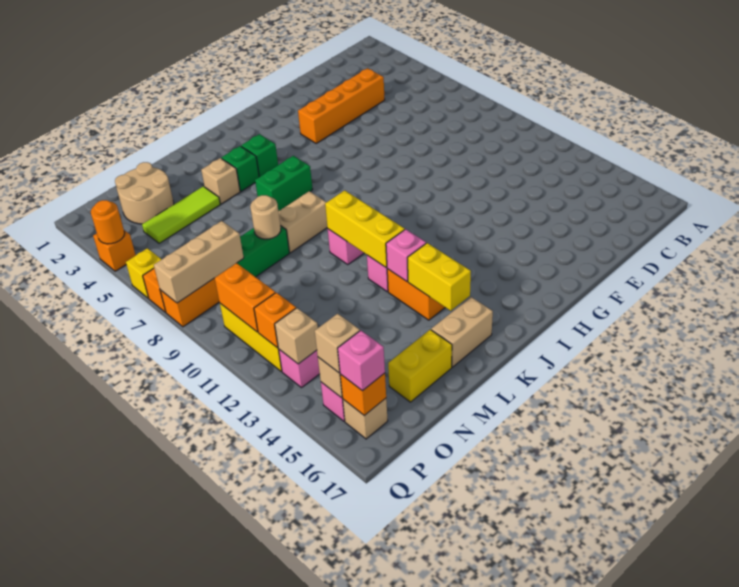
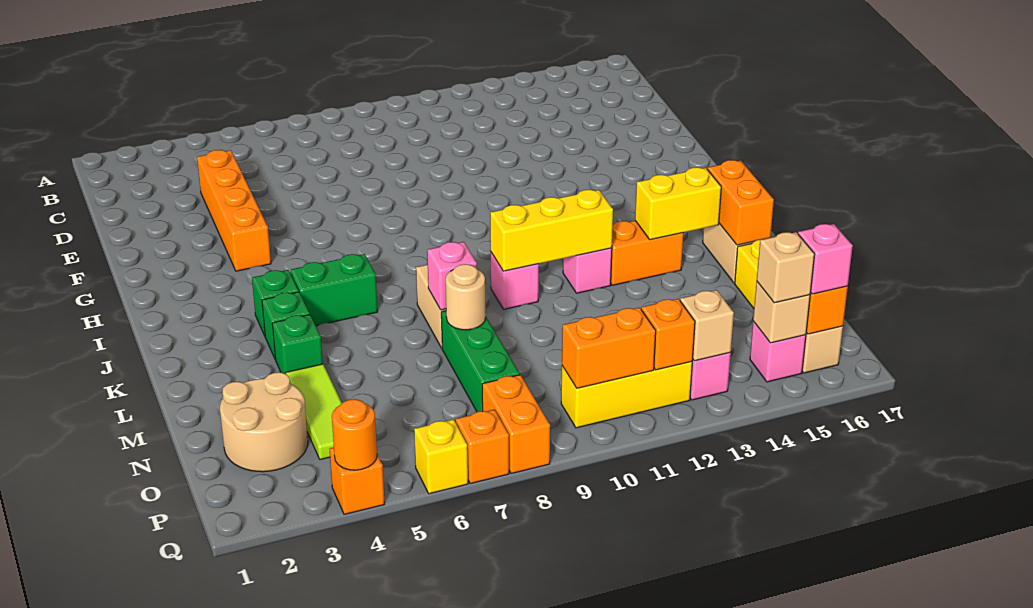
green brick J6:K6 level 1 -> green brick J5:J6 level 1
pink brick K13 level 2 -> pink brick L8 level 2
none -> orange brick K16:L16 level 2
tan brick L4 level 1 -> green brick L4 level 1
tan brick O8:Q8 level 2 -> none

